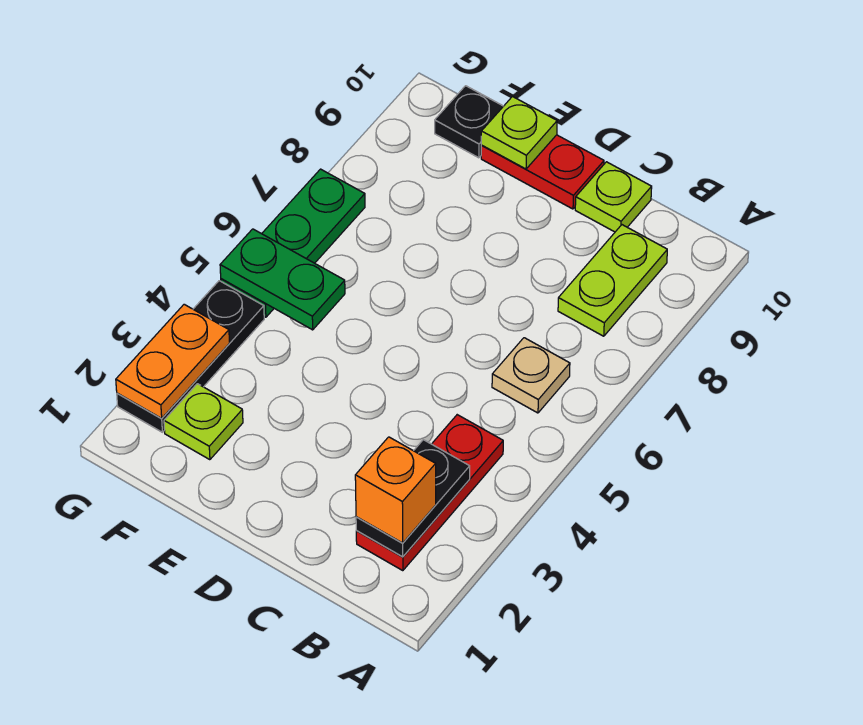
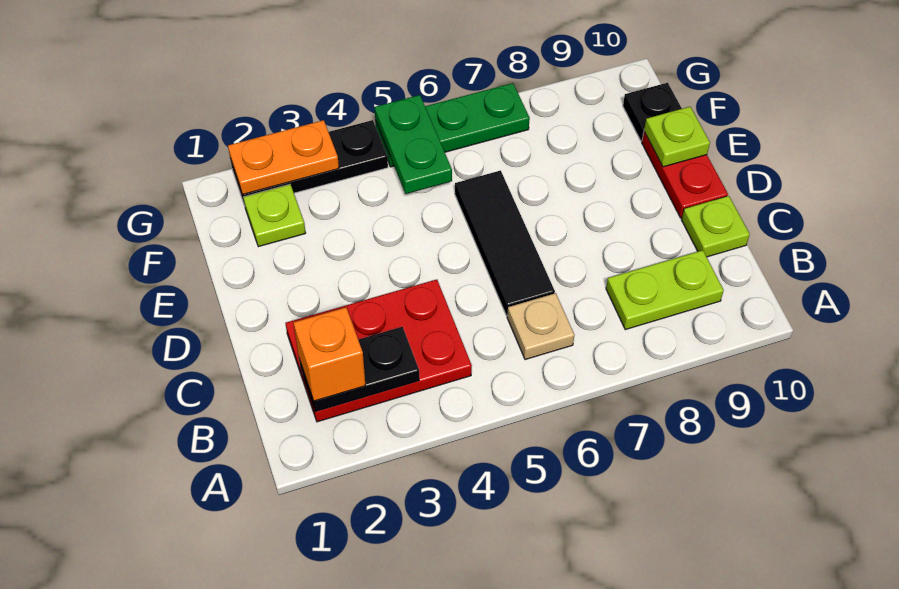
red plate B2:B4 level 1 -> red plate B2:C4 level 1
none -> black tile C6:E6 level 1

